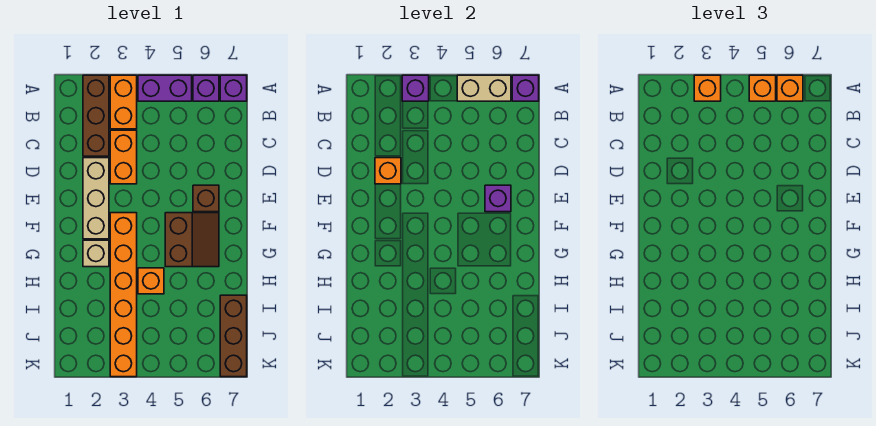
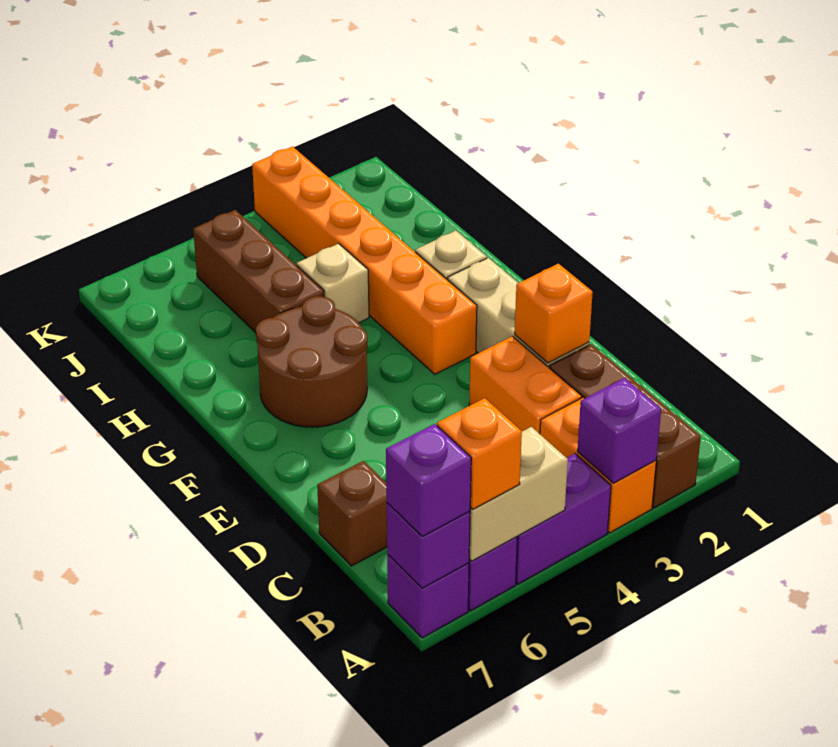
orange brick A3 level 3 -> none
orange brick A5 level 3 -> none
brown brick E6 level 1 -> brown brick C7 level 1
purple brick E6 level 2 -> purple brick A7 level 3
brown slope F5:G6 level 1 top 5 -> brown round brick F5:G6 level 1
orange brick H4 level 1 -> tan brick H4 level 1
brown brick I7:K7 level 1 -> brown brick H5:J5 level 1

